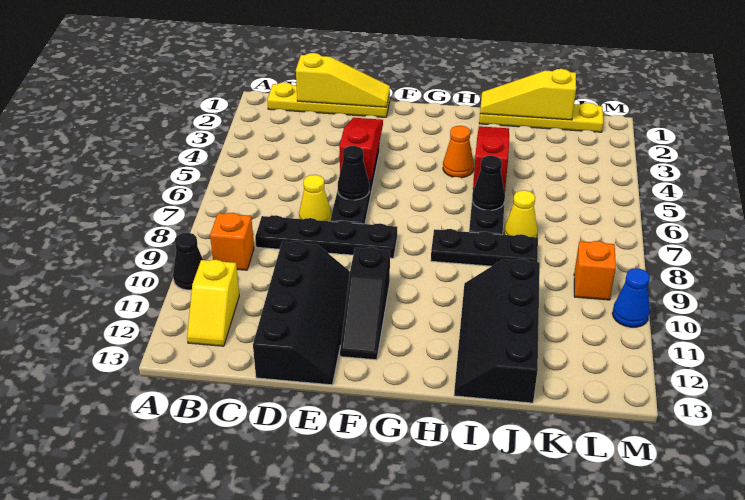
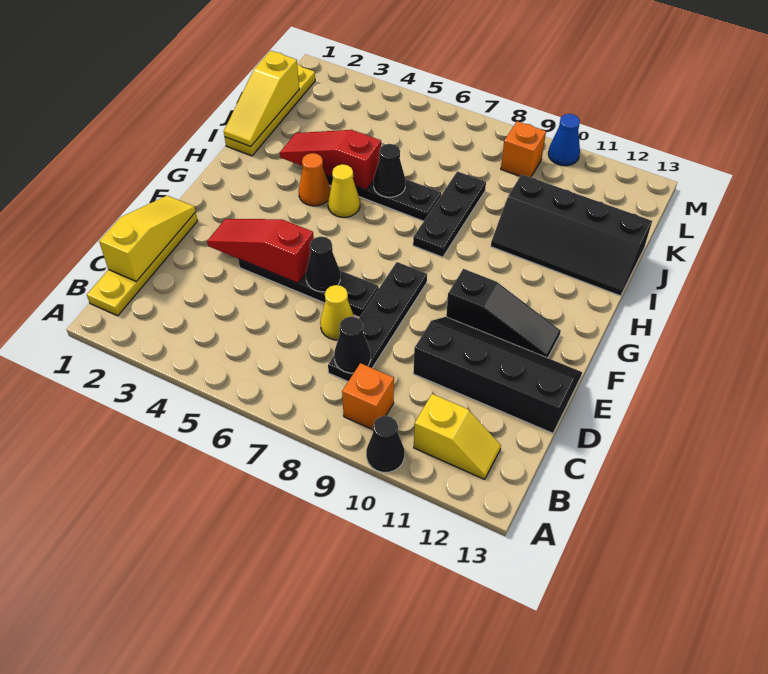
none -> black cone C8 level 2
yellow cone J7 level 1 -> yellow cone H5 level 1

